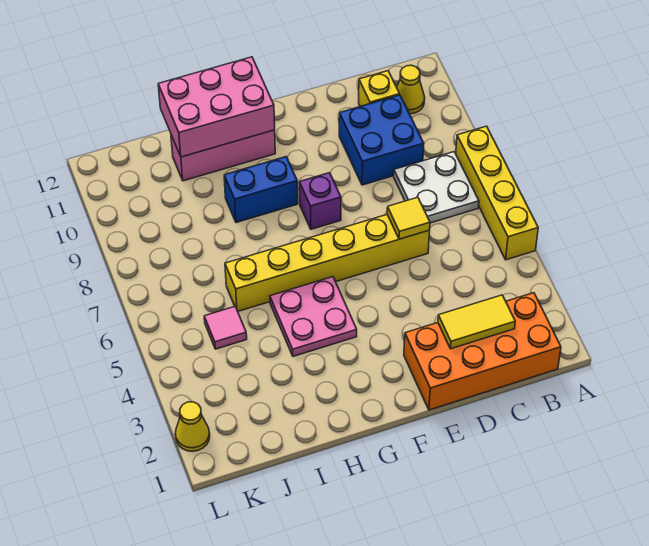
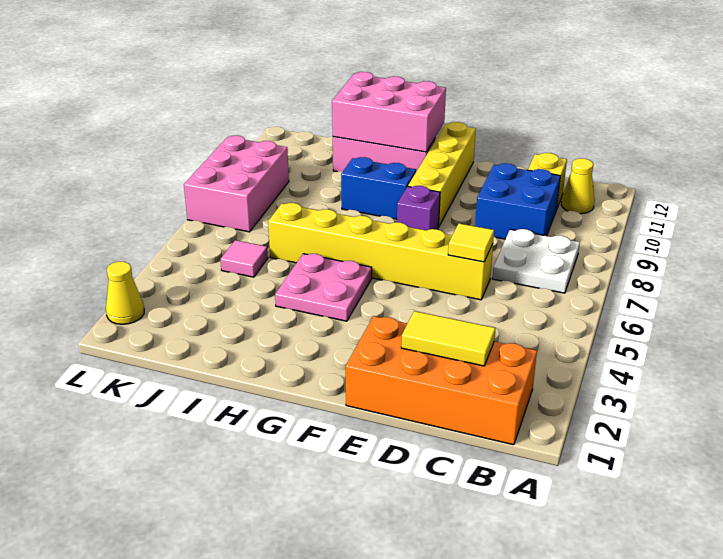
yellow brick A5:A8 level 1 -> yellow brick F9:F12 level 1
none -> pink brick K7:L9 level 1

